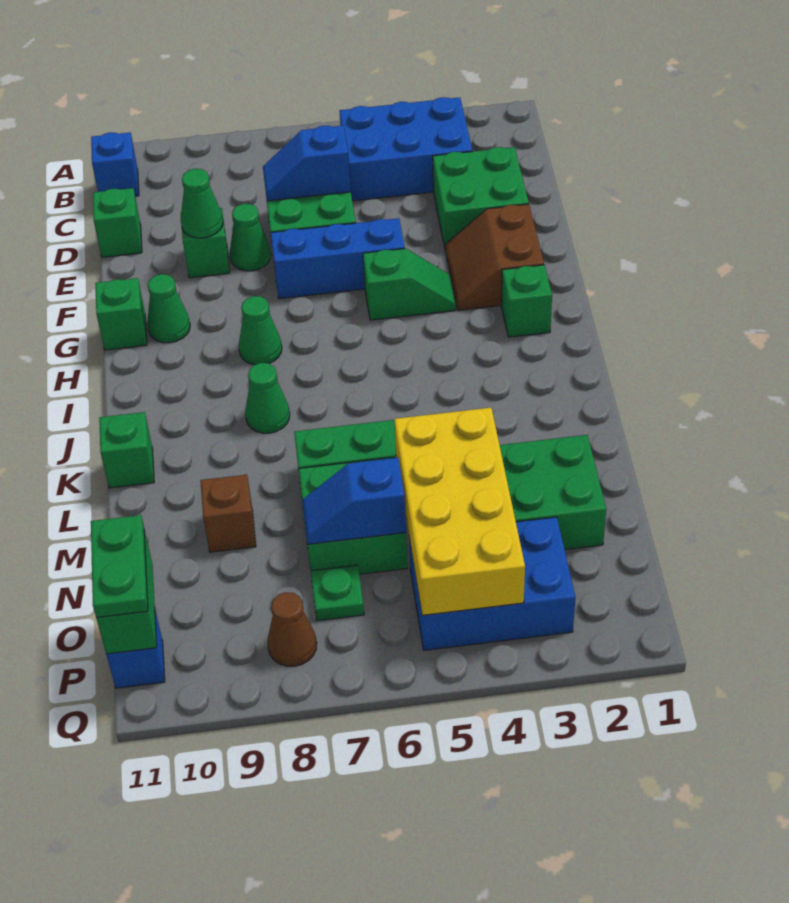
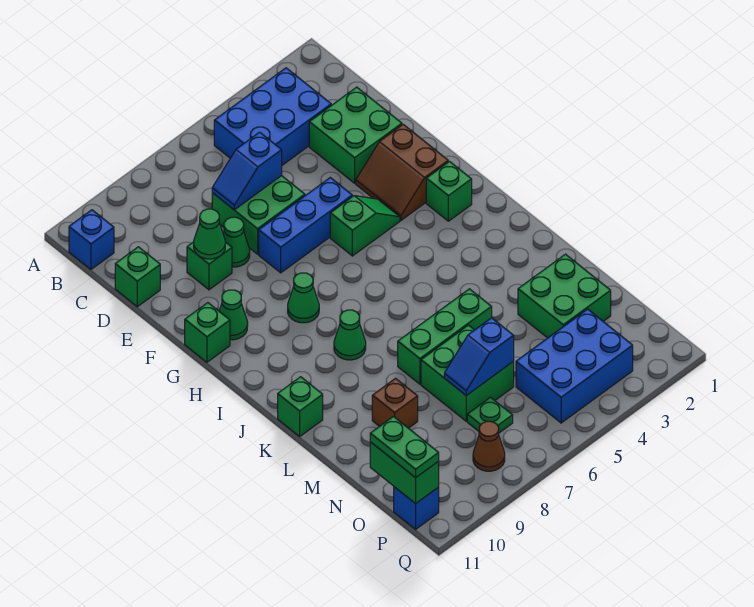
yellow brick M4:P5 level 2 -> none

